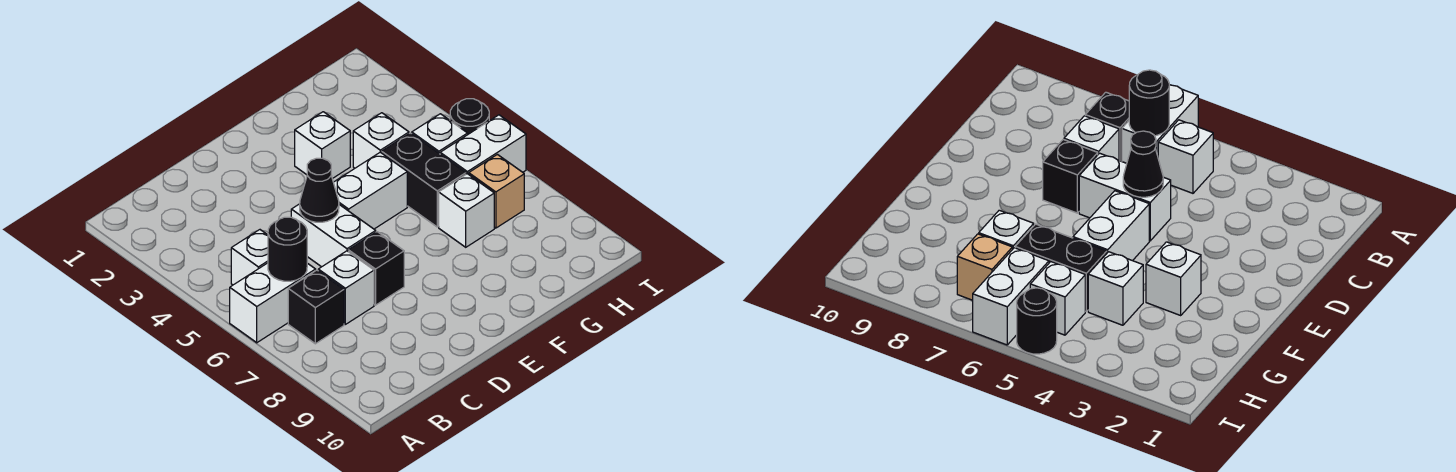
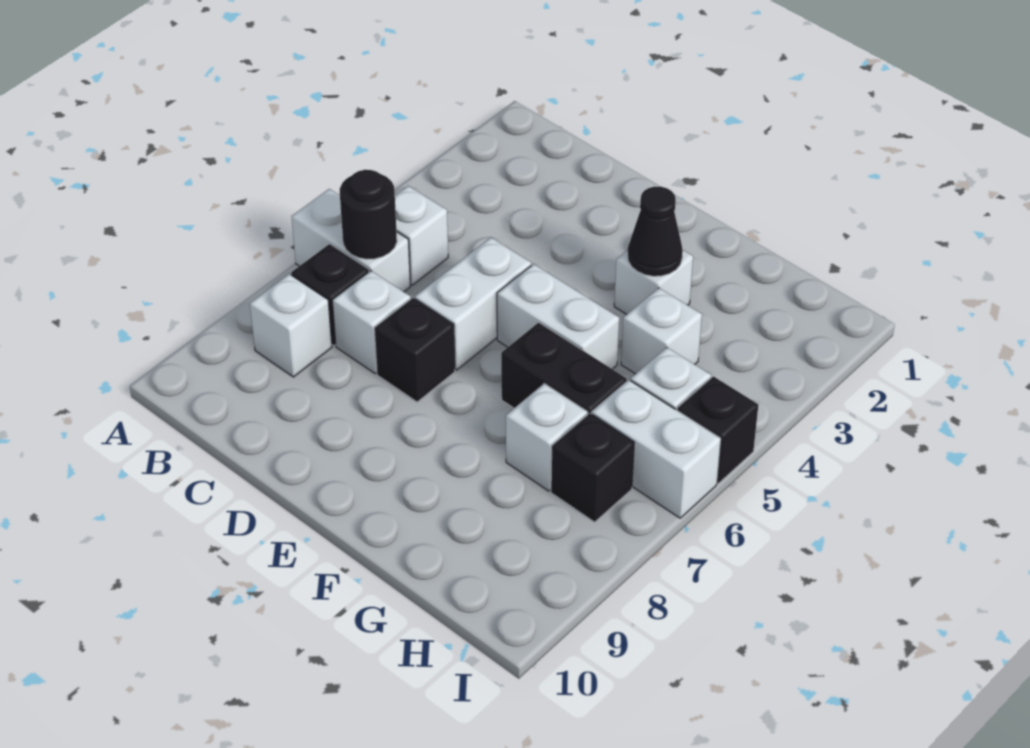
none -> white brick B8 level 1
black cone D5 level 2 -> black cone F3 level 2
black brick G5:G6 level 1 -> black brick F6:G6 level 1
tan brick H7 level 1 -> black brick H7 level 1
black round brick I5 level 1 -> black brick I5 level 1

